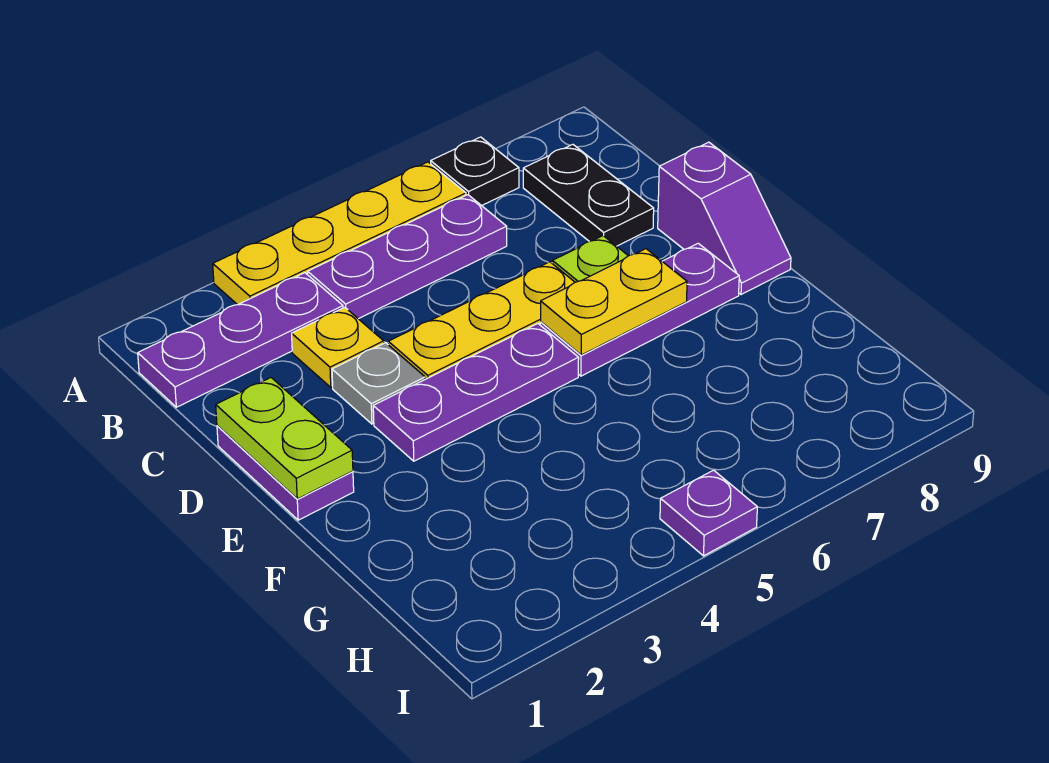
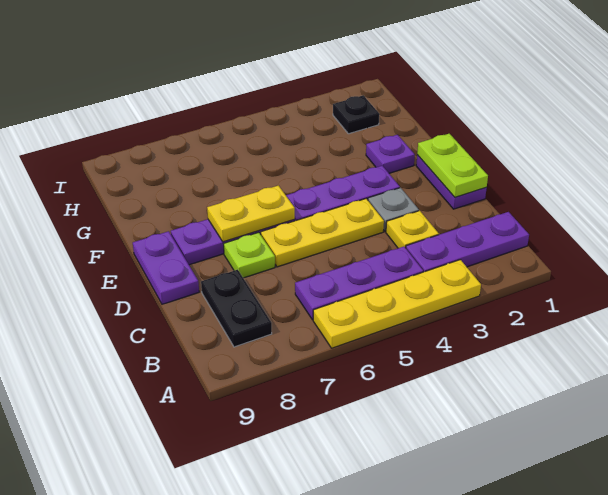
black plate A7 level 1 -> black plate H2 level 1
purple slope D9:E9 level 1 top D -> purple plate D9:E9 level 1
purple plate I5 level 1 -> purple plate F2 level 1

